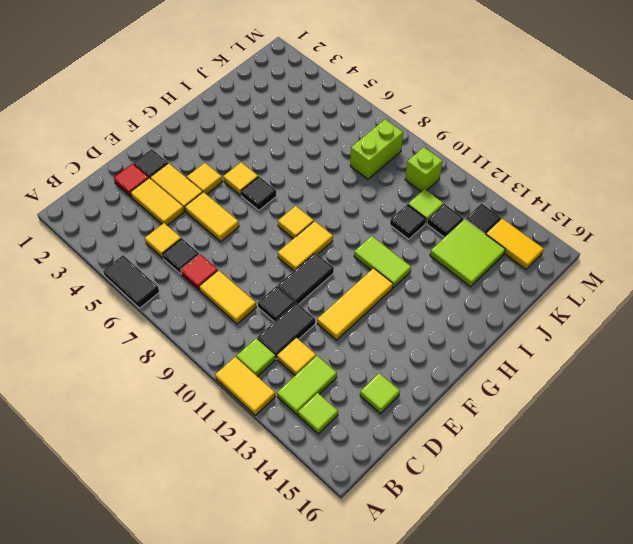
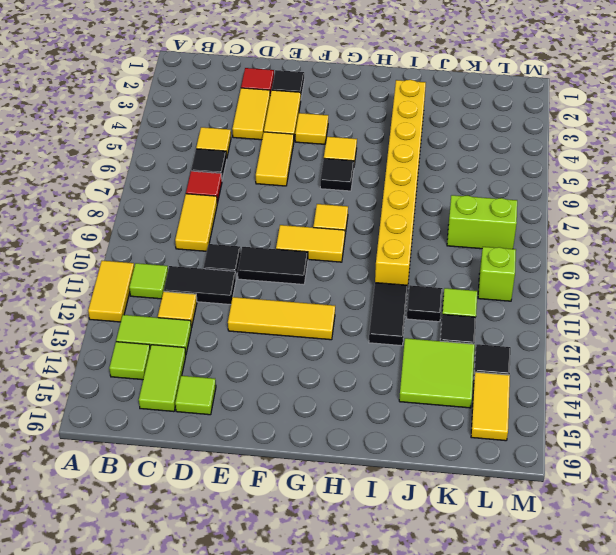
black tile A5:A6 level 1 -> black tile I11:I12 level 1
lime tile H11:H12 level 1 -> lime tile C14:C15 level 1
none -> yellow brick I3:I10 level 1

